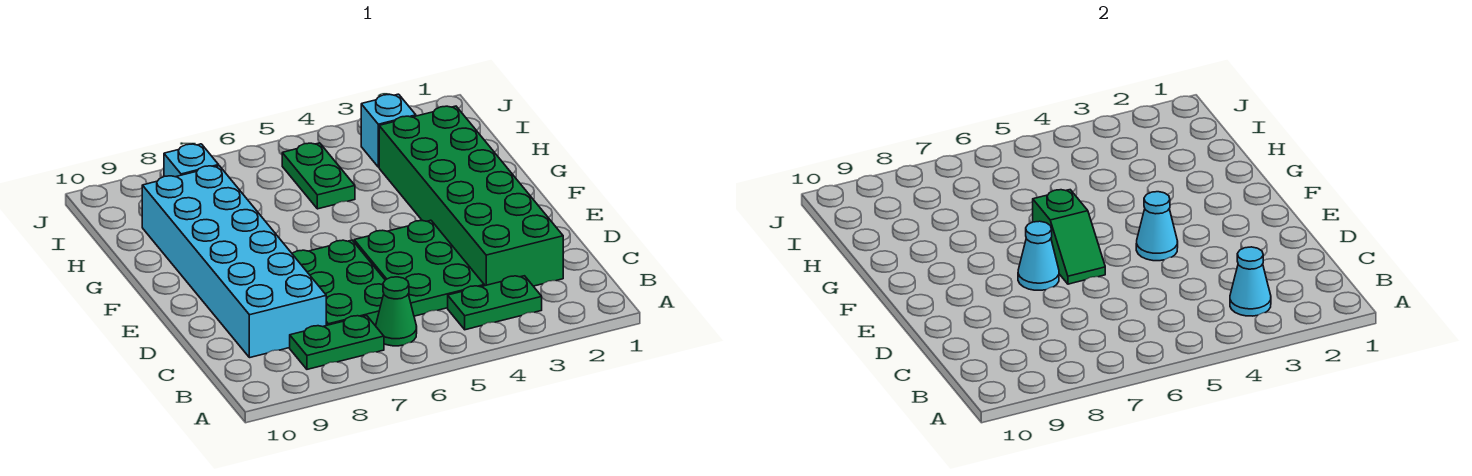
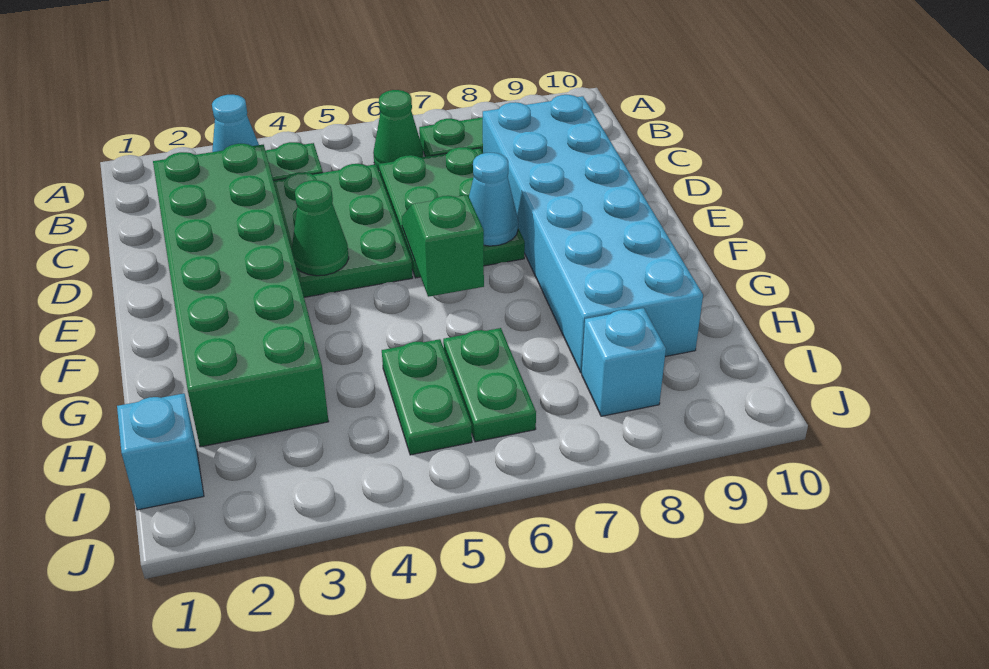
cyan cone E4 level 2 -> green cone E4 level 2
none -> green plate H6:I6 level 1
cyan brick I3 level 1 -> cyan brick I1 level 1

